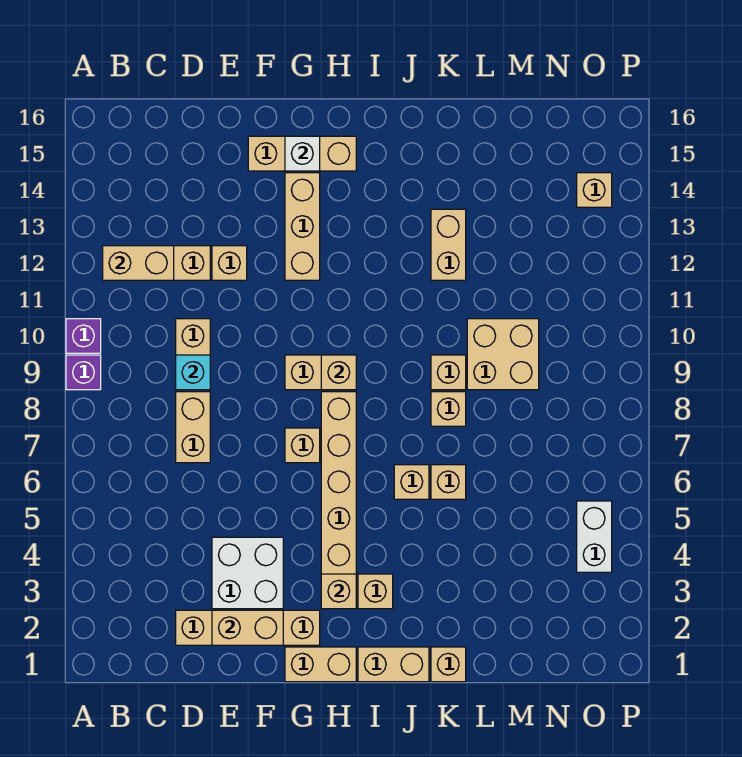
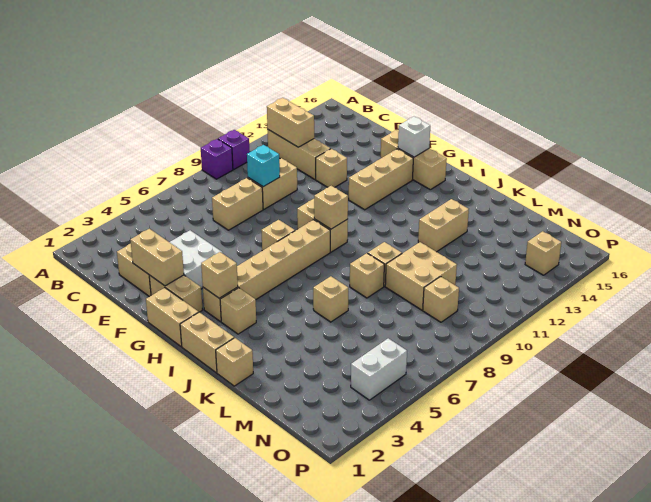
tan brick J6 level 1 -> tan brick N9 level 1

